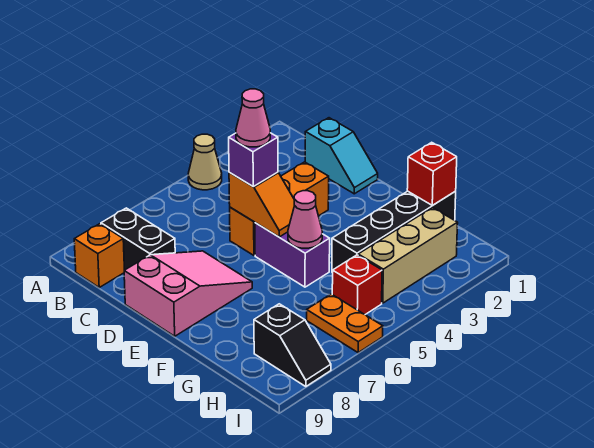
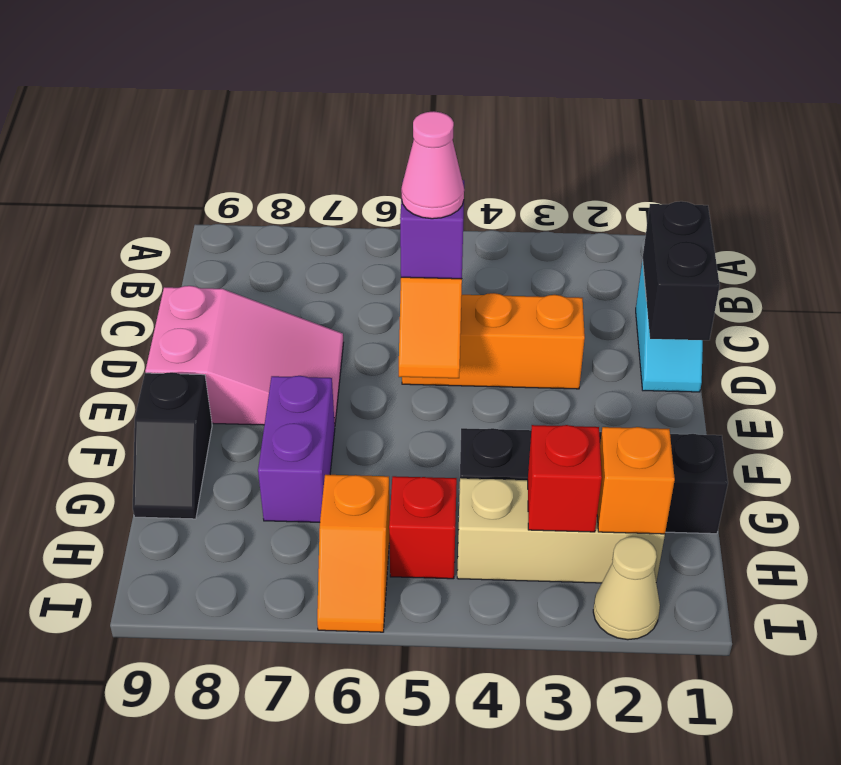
tan cone A4 level 1 -> tan cone I2 level 1
black brick B8:C8 level 1 -> black brick C1:D1 level 2
orange brick B9 level 1 -> orange brick H2 level 2
purple brick E5:F5 level 1 -> purple brick F7:G7 level 1
pink cone F5 level 2 -> none
red brick G1 level 2 -> red brick H3 level 2
orange plate H6:I6 level 1 -> orange slope H6:I6 level 1 top H
black slope H8:I8 level 1 top H -> black slope F9:G9 level 1 top F

